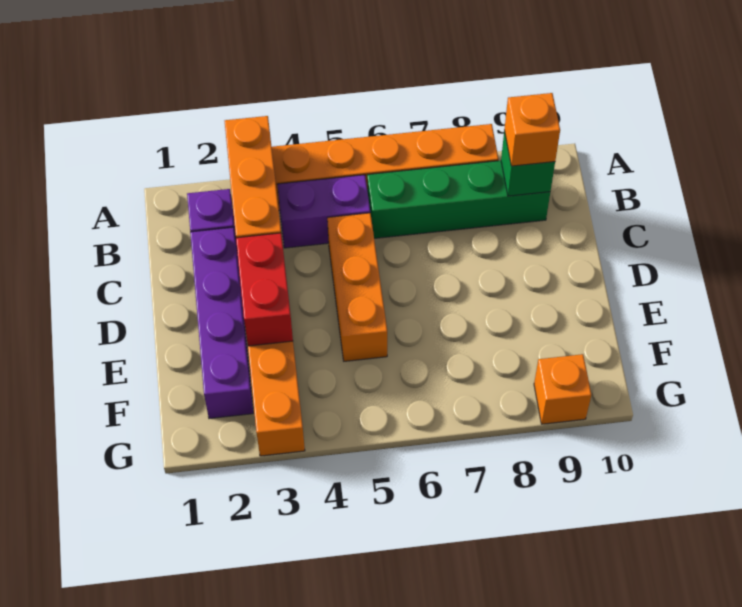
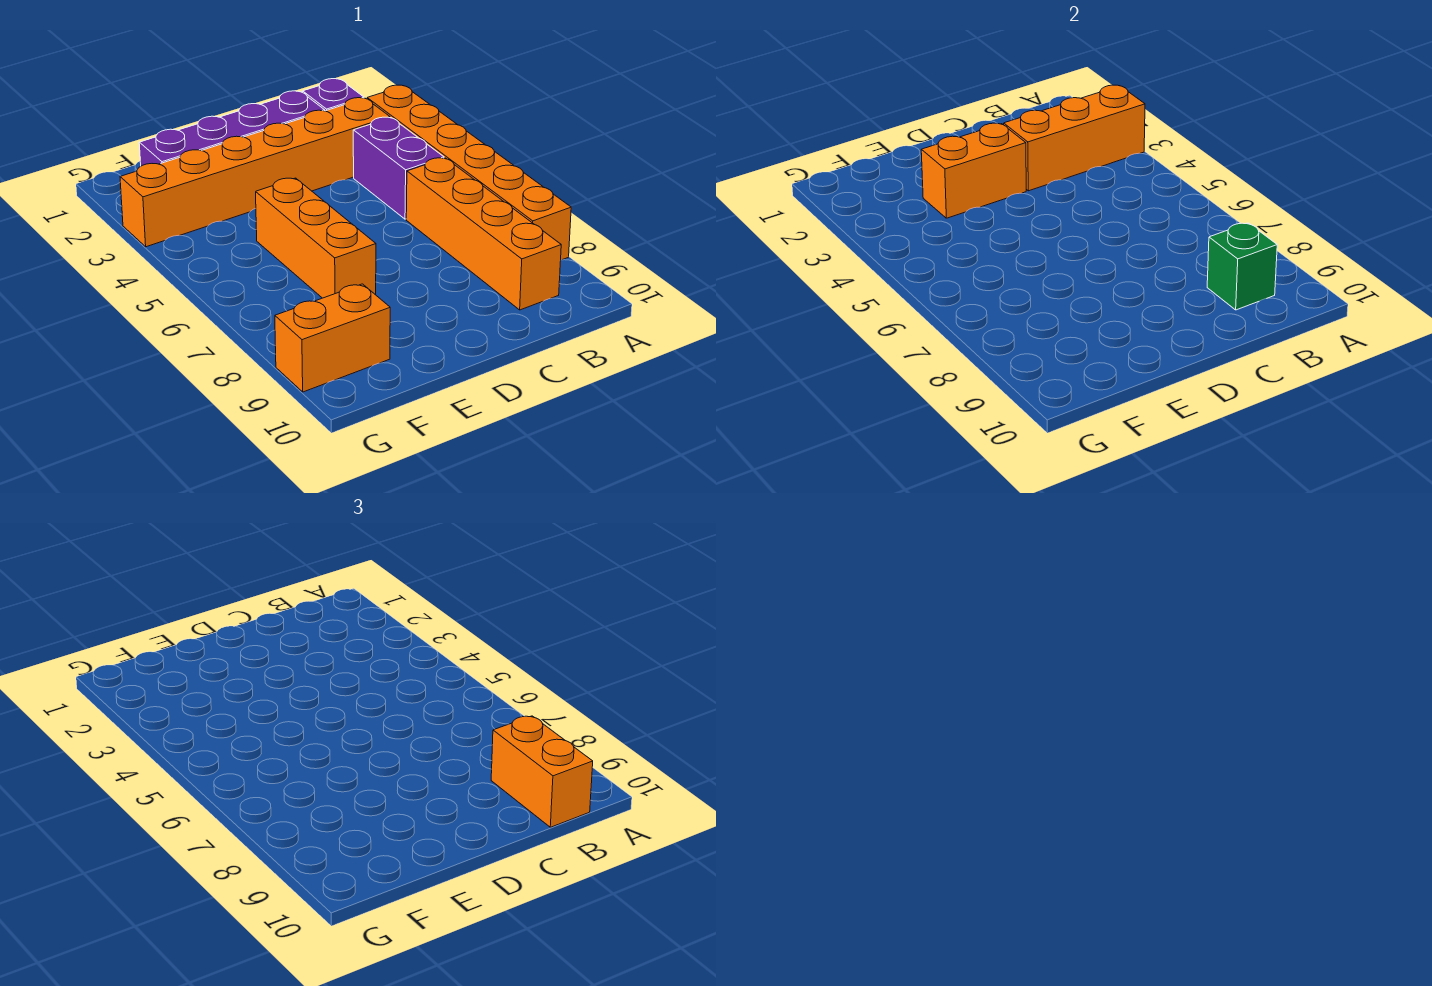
green brick B6:B9 level 1 -> orange brick B6:B9 level 1
orange brick B9 level 3 -> orange brick B9:B10 level 3
orange brick C5:E5 level 1 -> orange brick E5:E7 level 1
red brick D3:E3 level 2 -> orange brick D3:E3 level 2
orange brick G9 level 1 -> orange brick F9:G9 level 1

